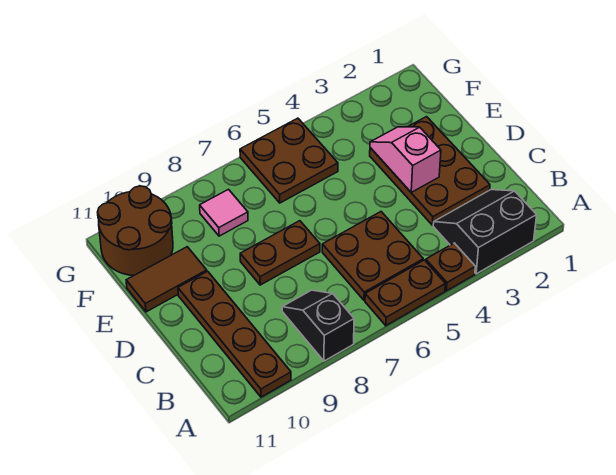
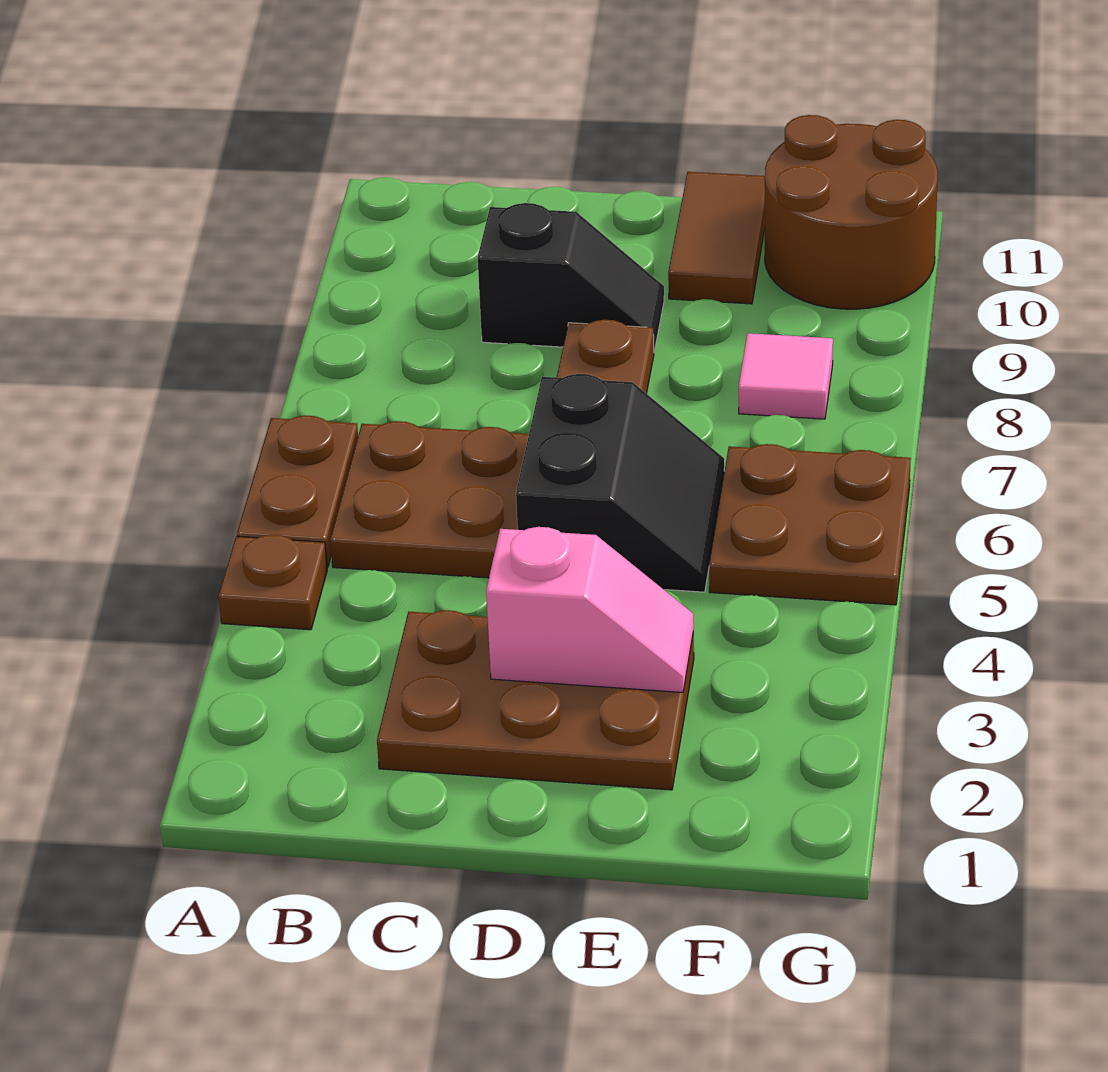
black slope A2:B3 level 1 top A -> black slope D5:E6 level 1 top D
black slope A8:B8 level 1 top A -> black slope C9:D9 level 1 top C
brown plate A10:D10 level 1 -> none

